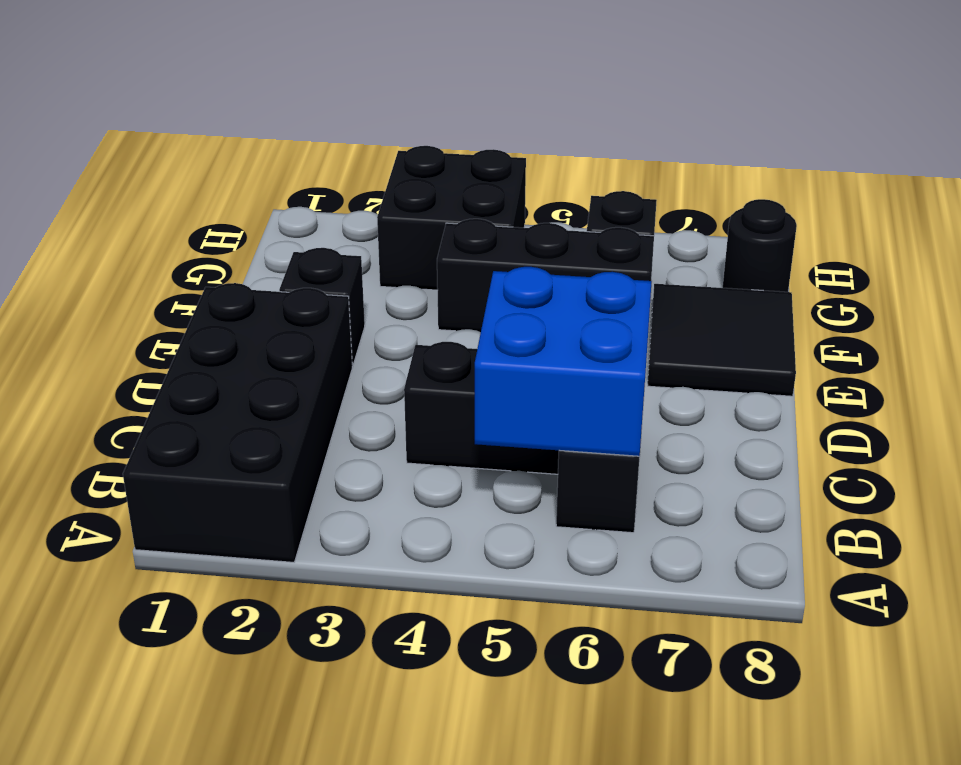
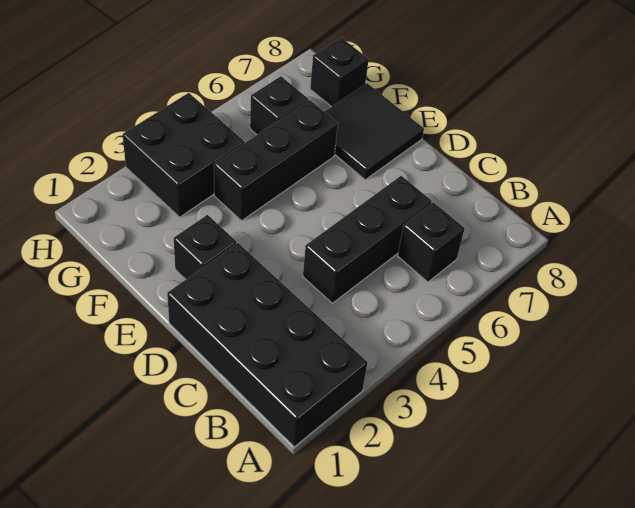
blue brick B5:C6 level 2 -> none
black round brick G8 level 1 -> black brick G8 level 1

